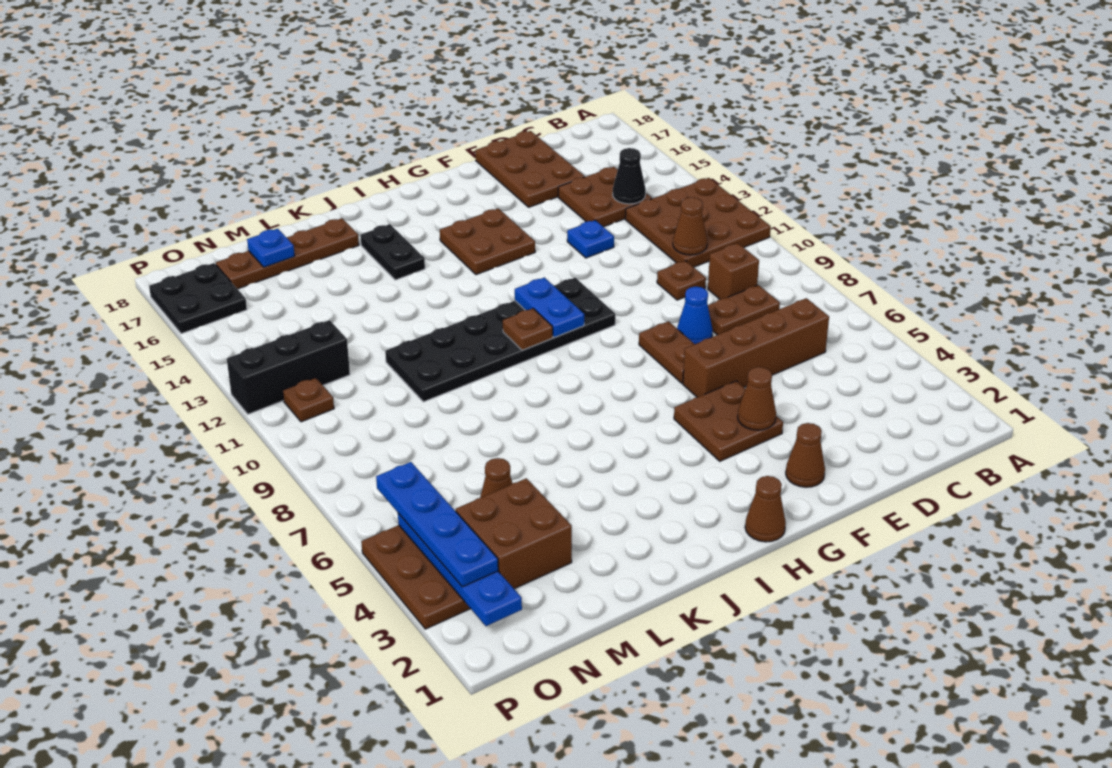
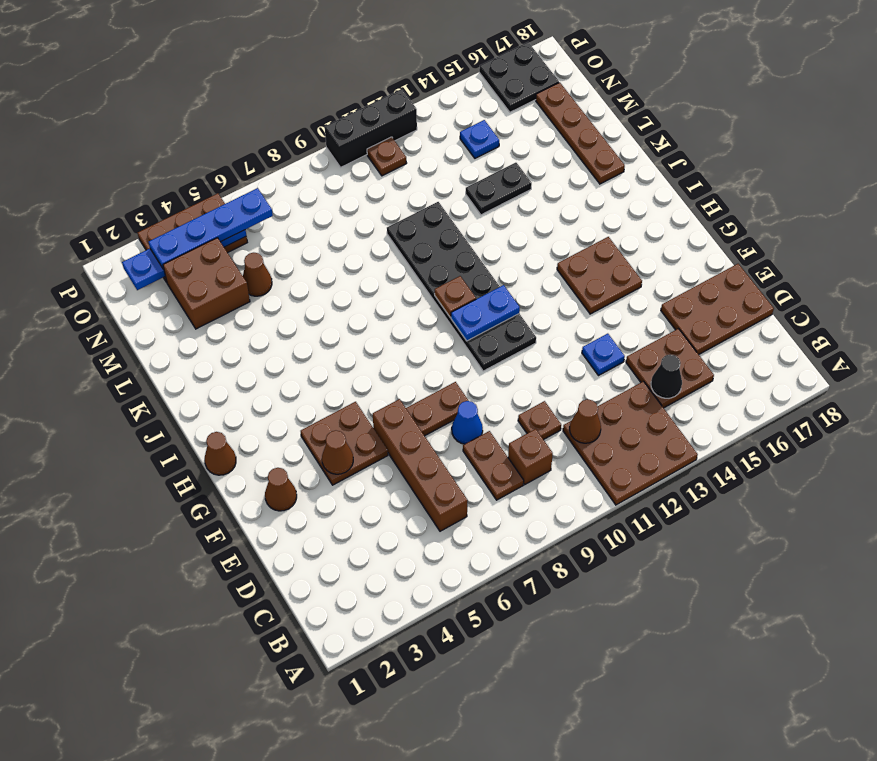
black plate J15:J16 level 1 -> black plate L13:L14 level 1
blue plate M17 level 2 -> blue plate N14 level 1
black brick N12:P12 level 1 -> black brick P10:P12 level 1

